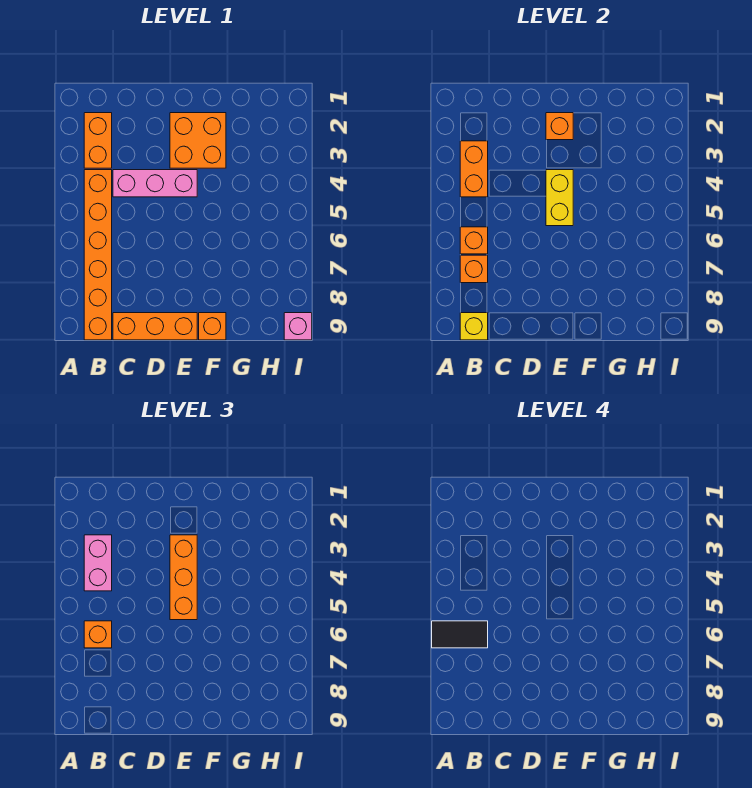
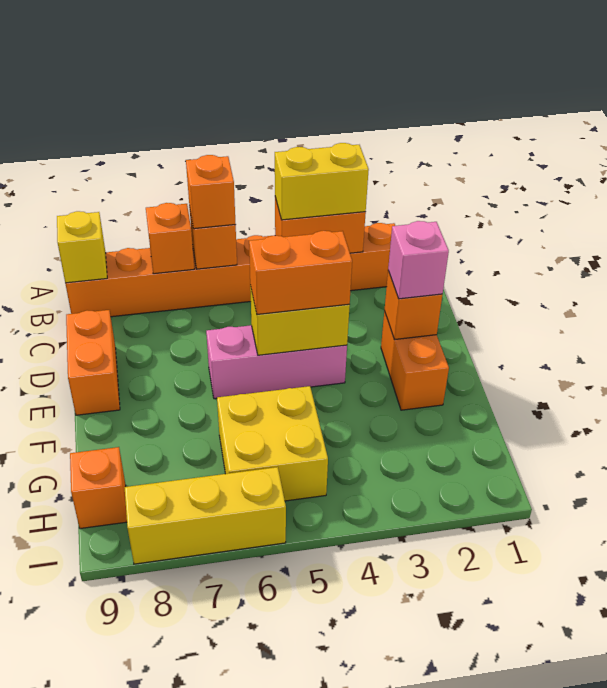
black tile A6:B6 level 4 -> none
pink brick B3:B4 level 3 -> yellow brick B3:B4 level 3
pink brick C4:E4 level 1 -> pink brick E4:E6 level 1
orange brick C9:E9 level 1 -> orange brick D9:E9 level 1
orange brick E2:F3 level 1 -> orange brick E2:F2 level 1
orange brick E3:E5 level 3 -> orange brick E4:E5 level 3
orange brick F9 level 1 -> orange brick H9 level 1
none -> yellow brick G5:H6 level 1
none -> yellow brick I6:I8 level 1
pink brick I9 level 1 -> pink brick E2 level 3

